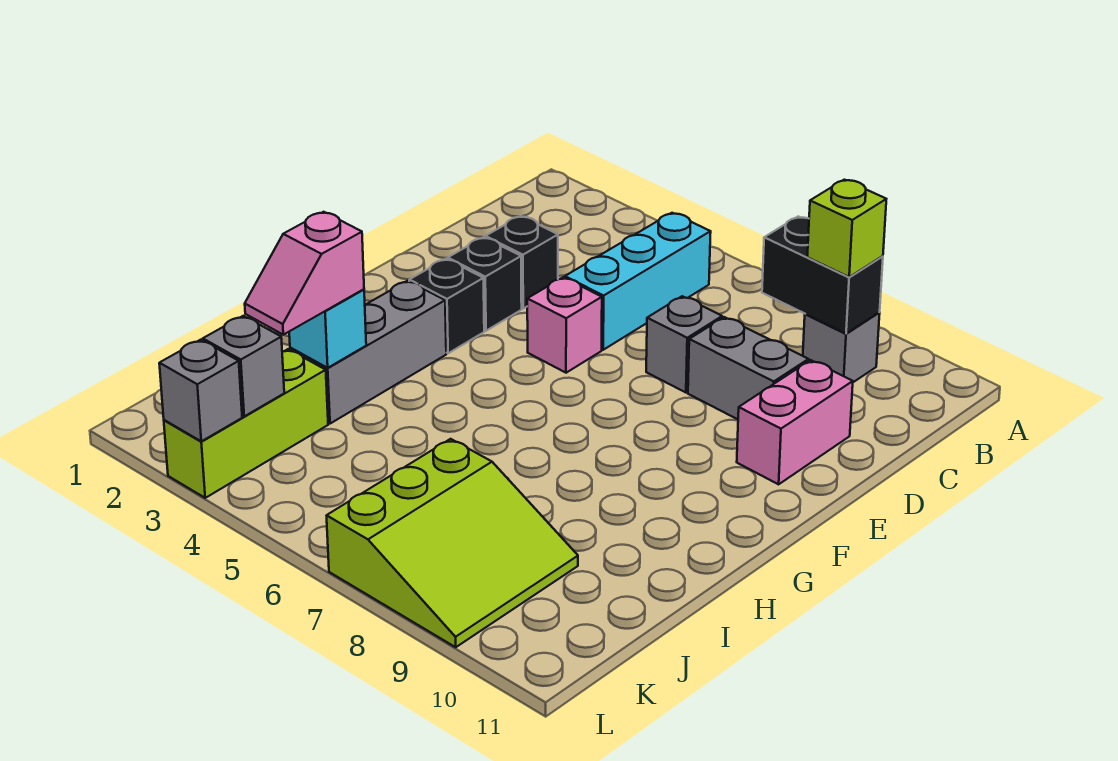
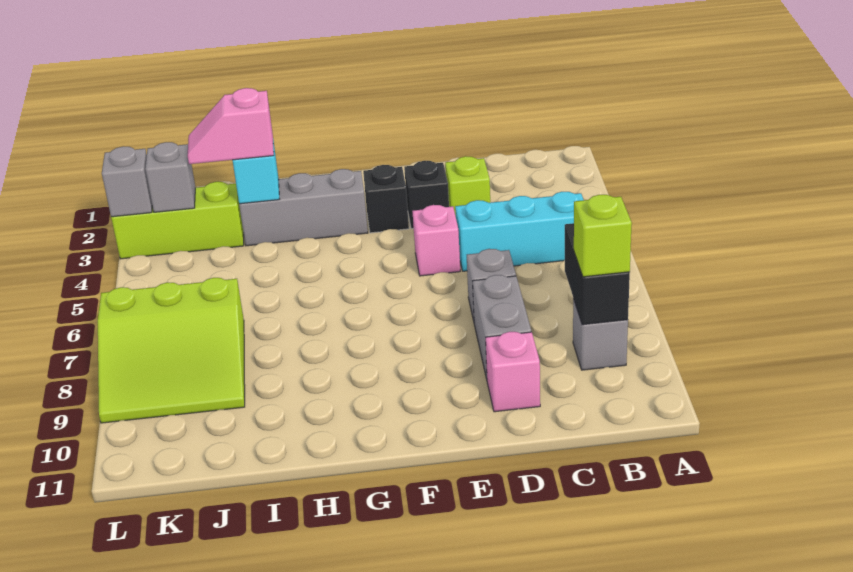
black brick D3 level 1 -> lime brick D3 level 1
pink brick D10:E10 level 1 -> pink brick D10 level 1

